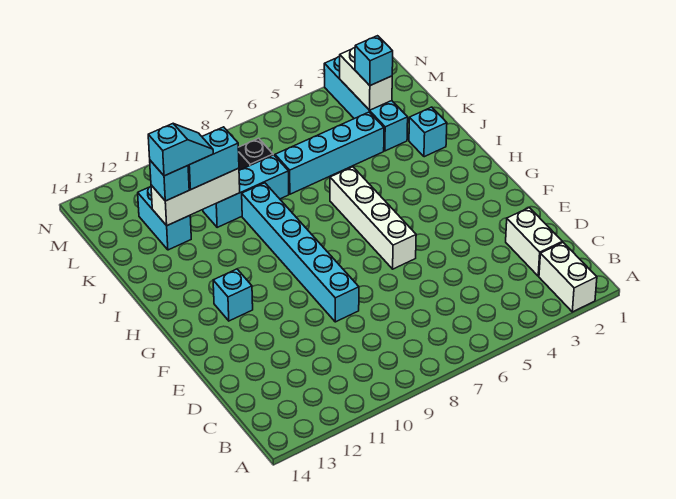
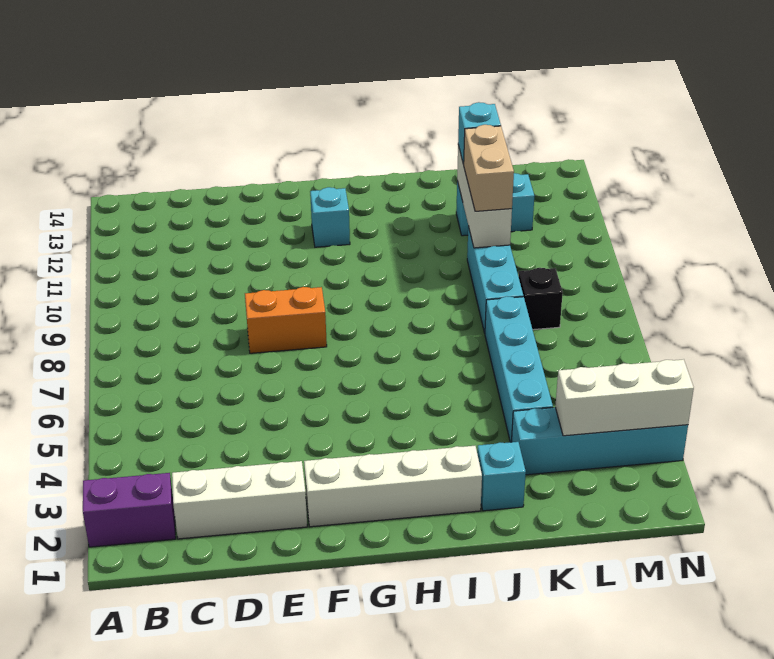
white brick A2:B2 level 1 -> purple brick A2:B2 level 1
white brick C2:D2 level 1 -> white brick C2:E2 level 1
none -> orange brick E8:F8 level 1
cyan brick E9:J9 level 1 -> none
white brick F6:I6 level 1 -> white brick F2:I2 level 1
cyan brick K10:K11 level 3 -> tan brick K10:K11 level 3
cyan slope K11:K12 level 4 top 12 -> none
white brick L3:M3 level 2 -> white brick L3:N3 level 2
cyan brick L3 level 3 -> none

